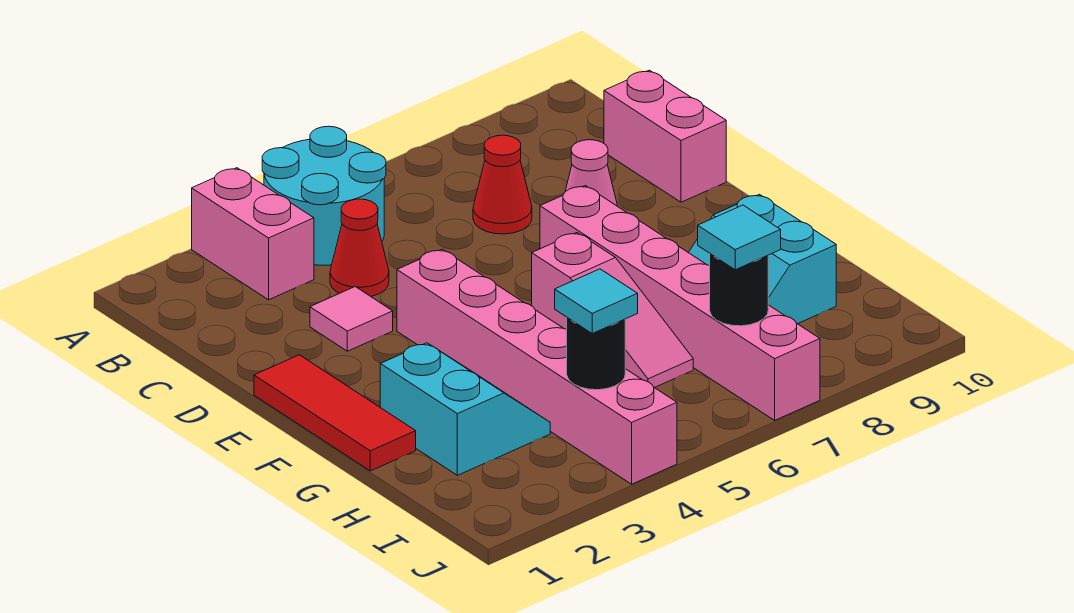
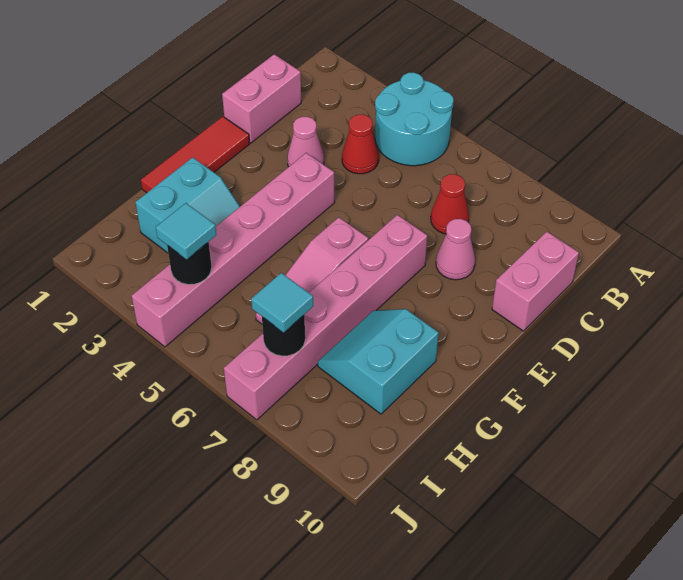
pink brick A3:B3 level 1 -> pink brick C1:D1 level 1
pink tile D3 level 1 -> pink cone D3 level 1

